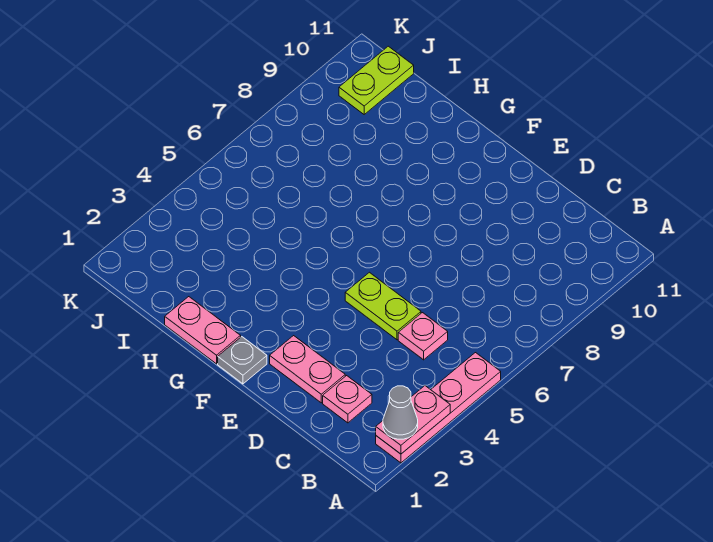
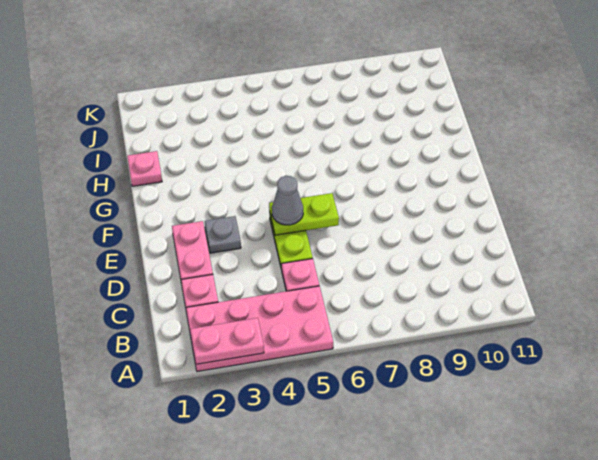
pink plate A2:A5 level 1 -> pink plate A2:B5 level 1
grey cone A2 level 3 -> grey cone E5 level 3
grey plate F1 level 1 -> grey plate E3 level 1
pink plate G1:H1 level 1 -> pink plate H1 level 1
lime plate J10:J11 level 1 -> lime plate E5:E6 level 2

